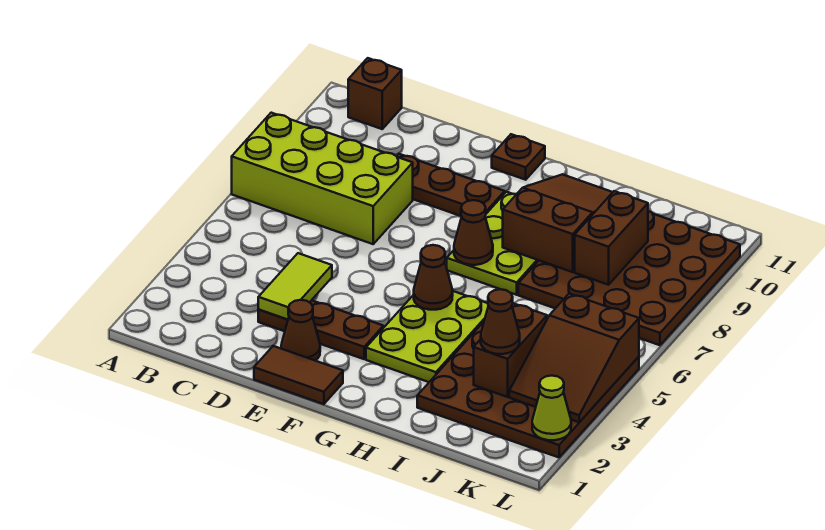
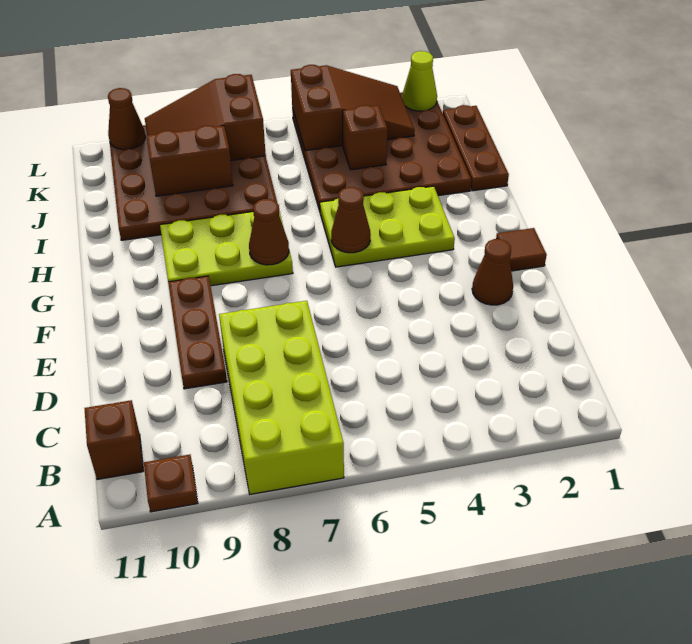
brown plate D3:F3 level 1 -> brown plate I1:K1 level 1
lime tile D3:D4 level 2 -> none
brown tile E1:F1 level 1 -> brown tile F1 level 1
brown plate F11 level 1 -> brown plate A10 level 1
brown slope H8:I10 level 2 top 8 -> brown slope K7:L9 level 2 top 7
brown brick J3:J4 level 2 -> brown brick J4 level 2
brown cone J3 level 3 -> brown cone L10 level 2

